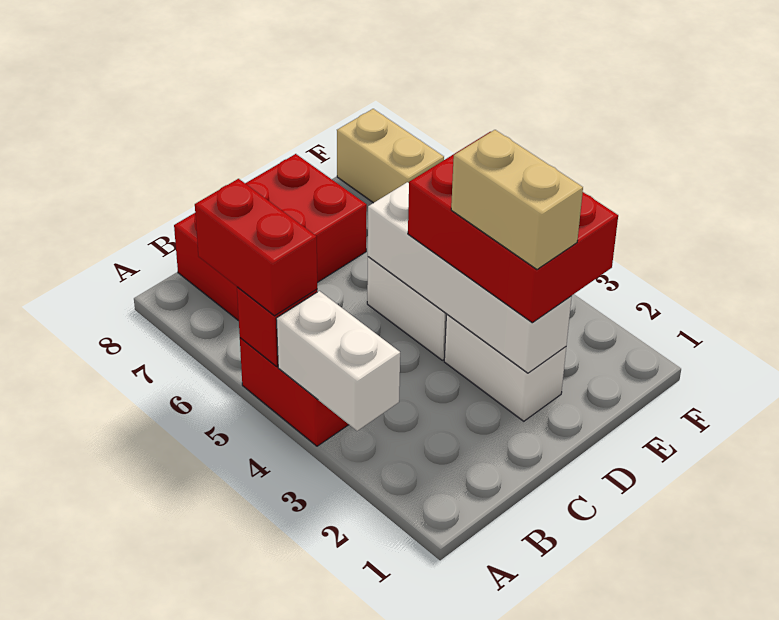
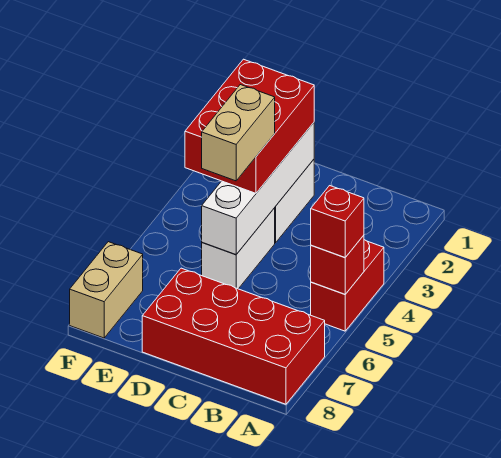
white brick A3:A4 level 2 -> none
red brick A5:A6 level 3 -> red brick A5 level 3
red brick B7:D8 level 1 -> red brick A7:D8 level 1
tan brick D2:D3 level 4 -> tan brick D4:D5 level 4

